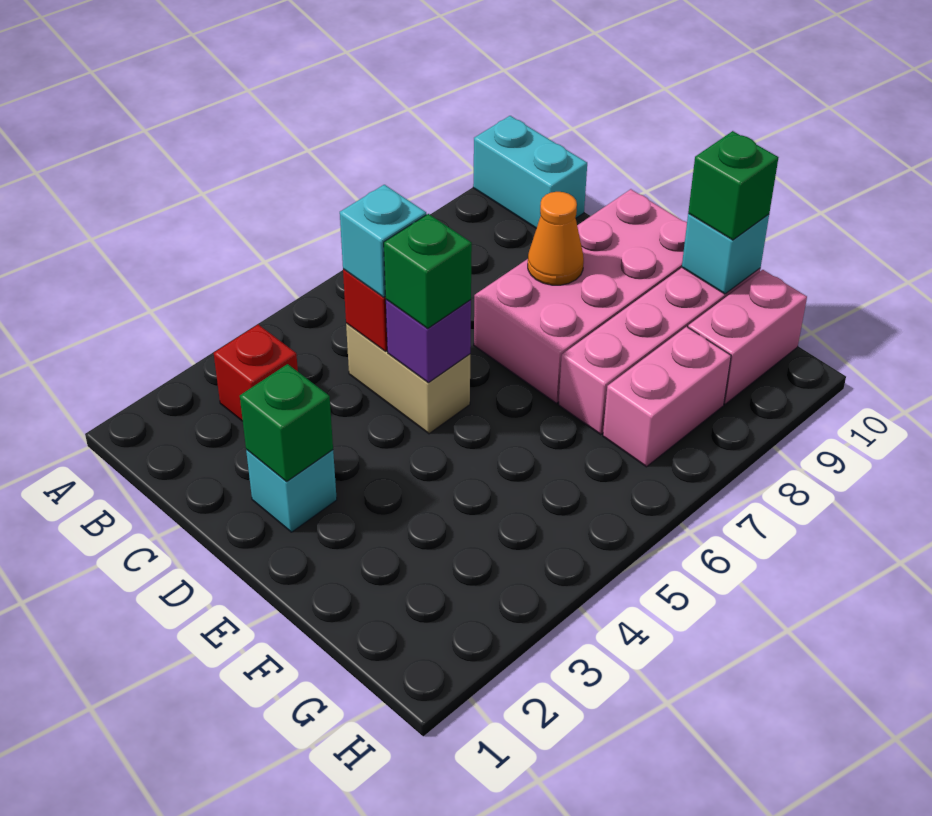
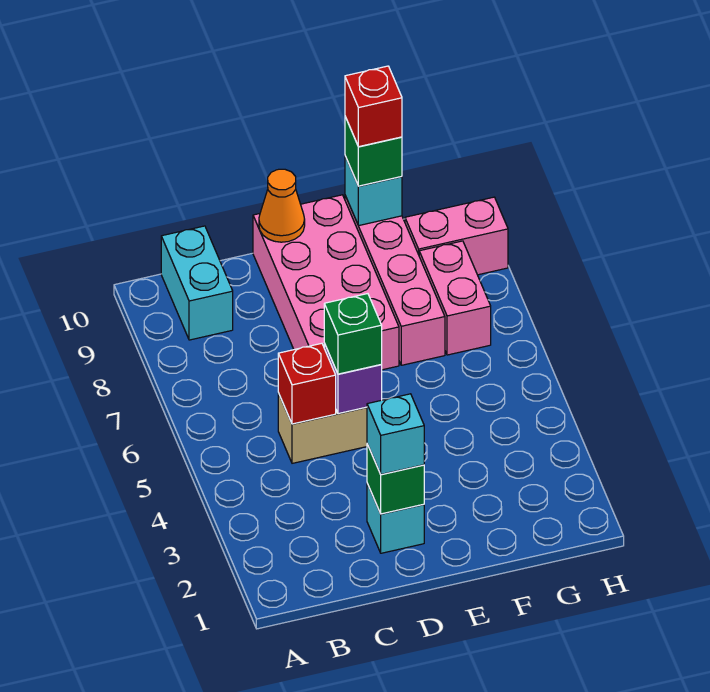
cyan brick A10:B10 level 1 -> cyan brick B9:B10 level 1
red brick B3 level 1 -> red brick F10 level 4
cyan brick C5 level 3 -> cyan brick D2 level 3
orange cone D8 level 2 -> orange cone D10 level 2
pink brick G9:G10 level 1 -> pink brick G9:H9 level 1

